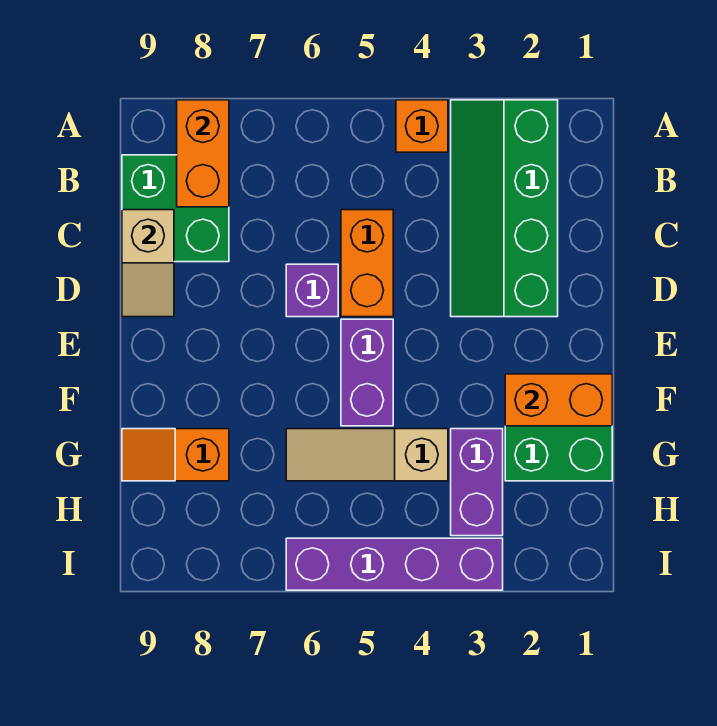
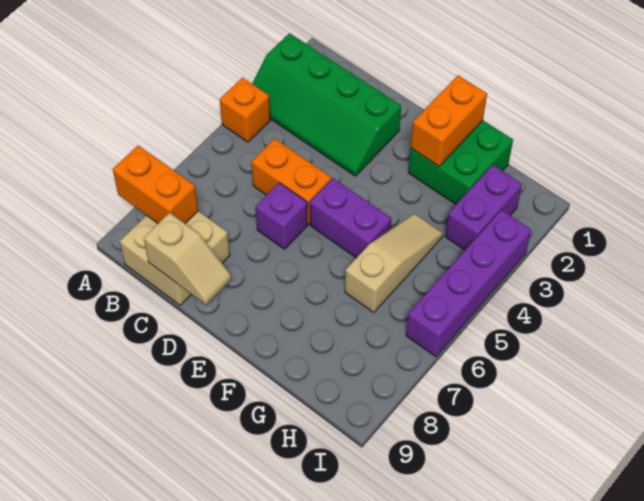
green brick B8:C9 level 1 -> tan brick B8:C9 level 1
purple brick G3:H3 level 1 -> purple brick H2:H3 level 1
tan slope G4:G6 level 1 top 4 -> tan slope G4:G6 level 1 top 6
orange slope G8:G9 level 1 top 8 -> none

